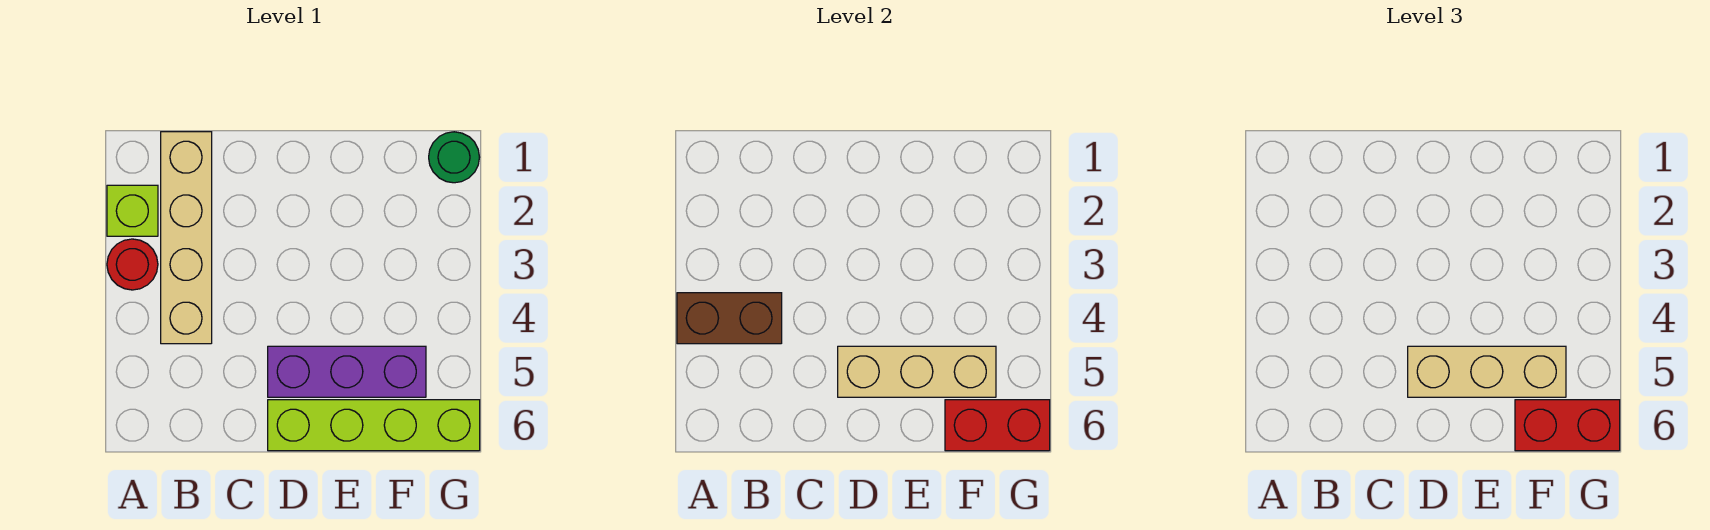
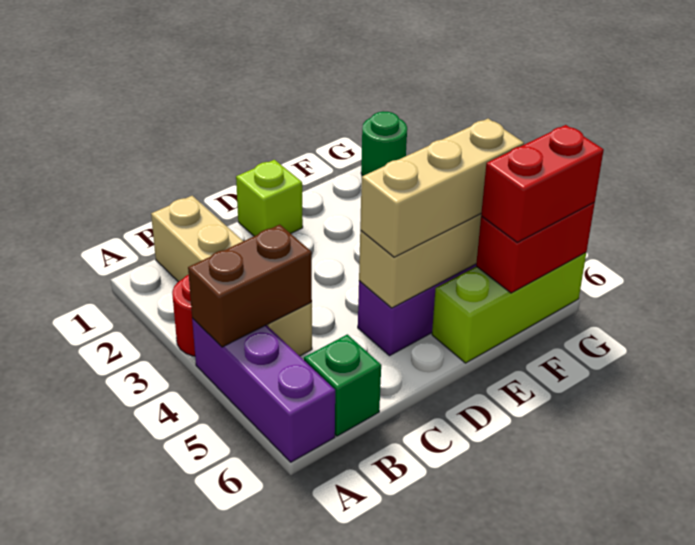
lime brick A2 level 1 -> lime brick D1 level 1
none -> purple brick A4:A6 level 1
none -> green brick B6 level 1
lime brick D6:G6 level 1 -> lime brick E6:G6 level 1

